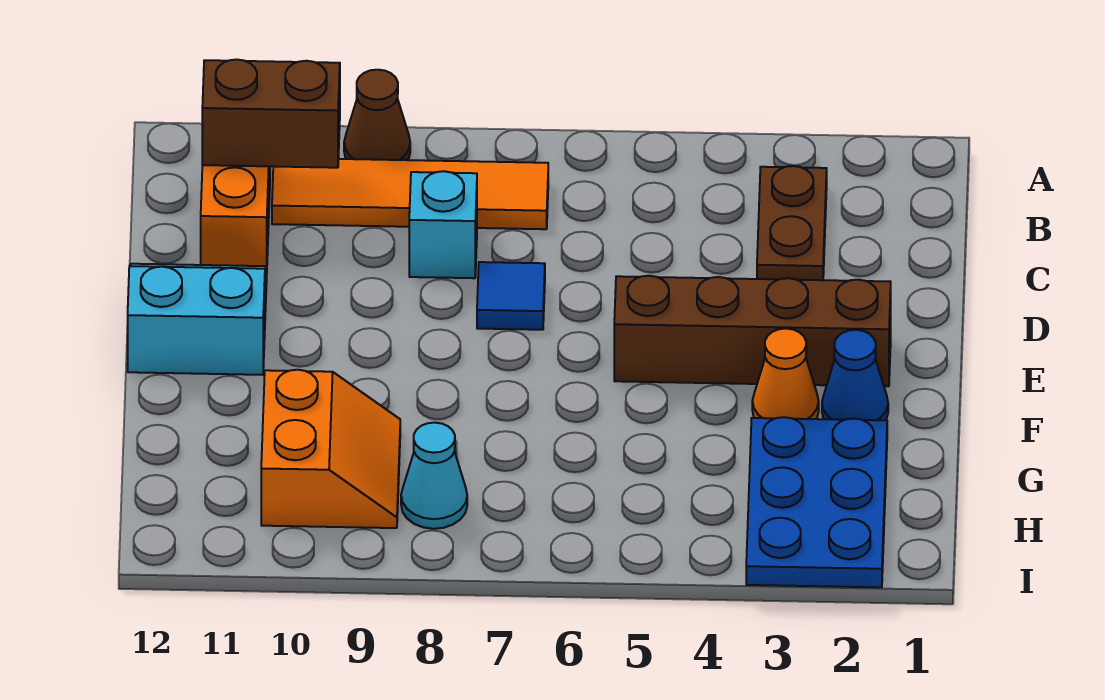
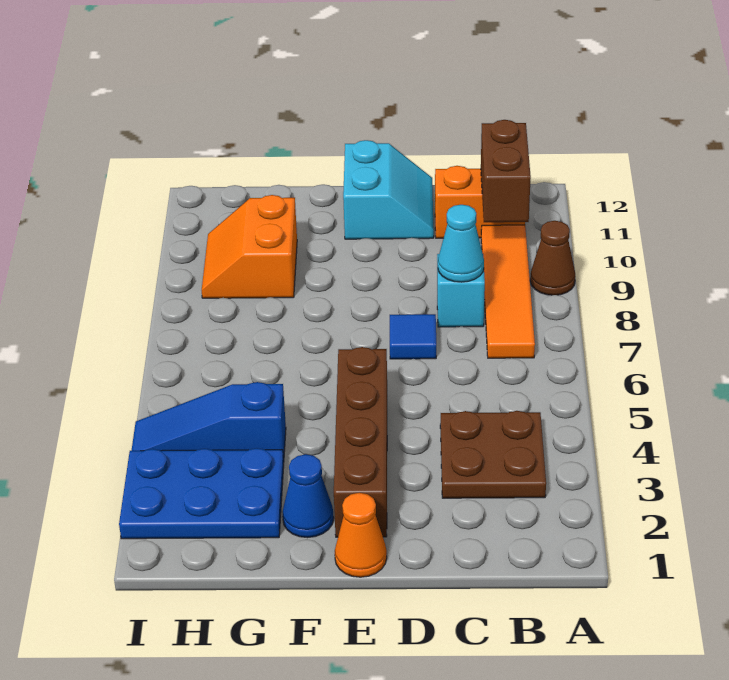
brown plate B3:C3 level 1 -> brown plate B3:C4 level 1
orange cone F3 level 1 -> orange cone E1 level 1
none -> blue slope G4:I4 level 1 top G
orange slope G9:H10 level 1 top 10 -> orange slope G9:H10 level 1 top G
cyan cone H8 level 1 -> cyan cone C8 level 2

